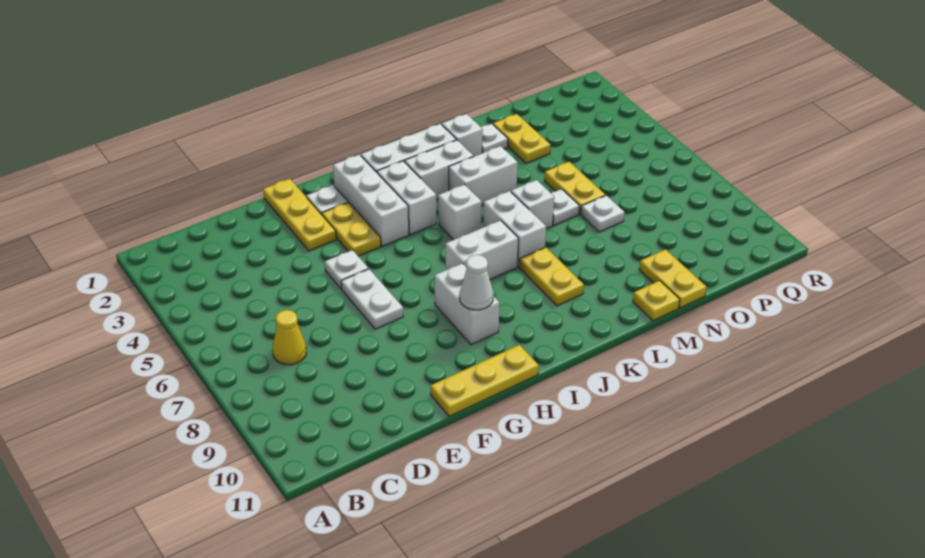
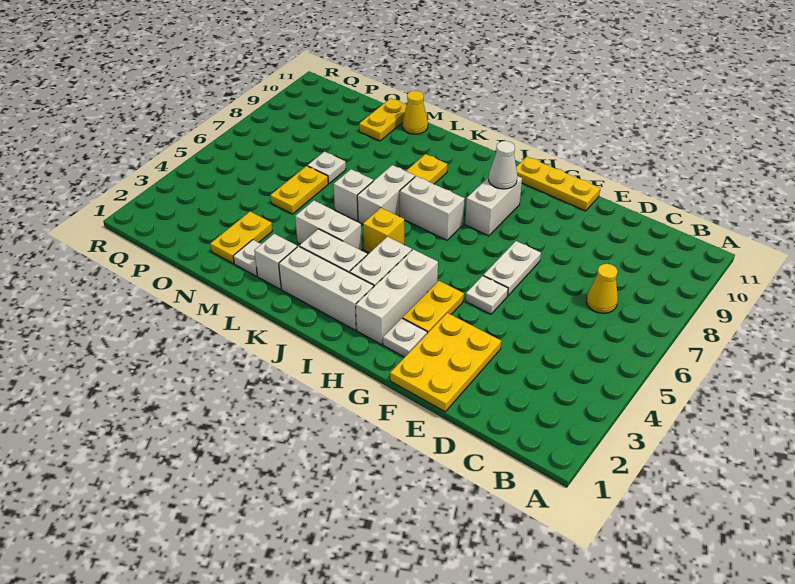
yellow plate F1:F3 level 1 -> yellow plate E1:F3 level 1
white brick J5 level 1 -> yellow brick J5 level 1
white plate M6 level 1 -> none
yellow plate M11 level 1 -> yellow cone M11 level 1

